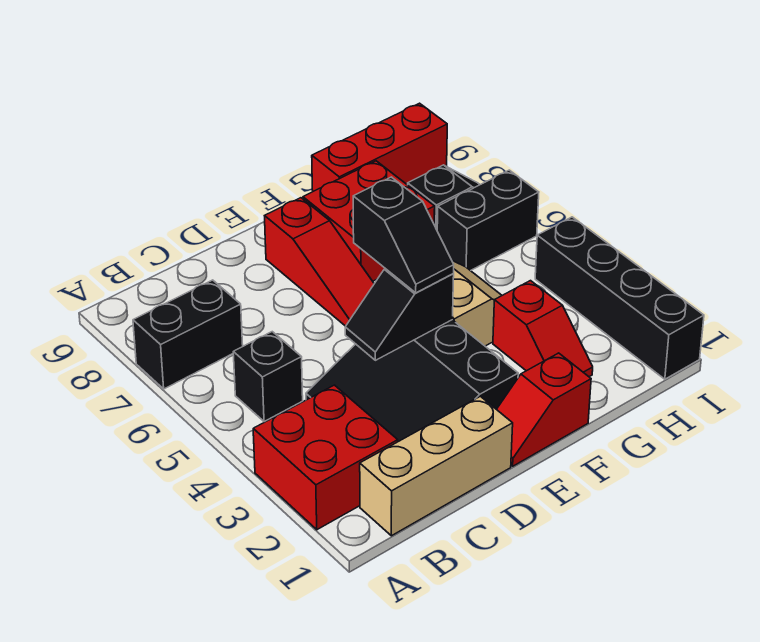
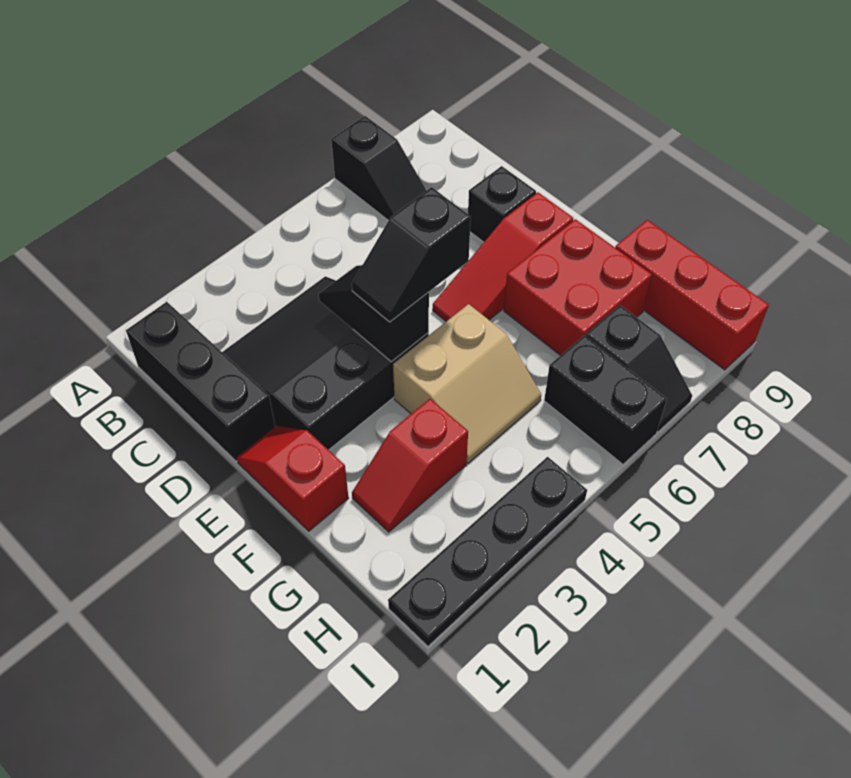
red brick A2:B3 level 1 -> none
black brick A7:B7 level 1 -> black slope A7:B7 level 1 top A
tan brick B1:D1 level 1 -> black brick B1:D1 level 1
black brick B5 level 1 -> black brick D8 level 1
black brick I1:I4 level 1 -> black plate I1:I4 level 1

